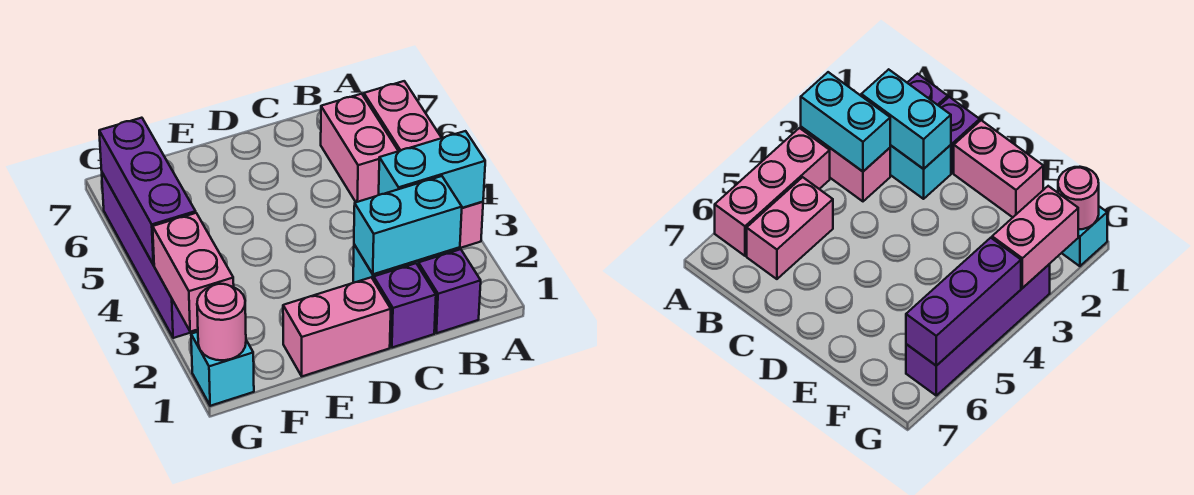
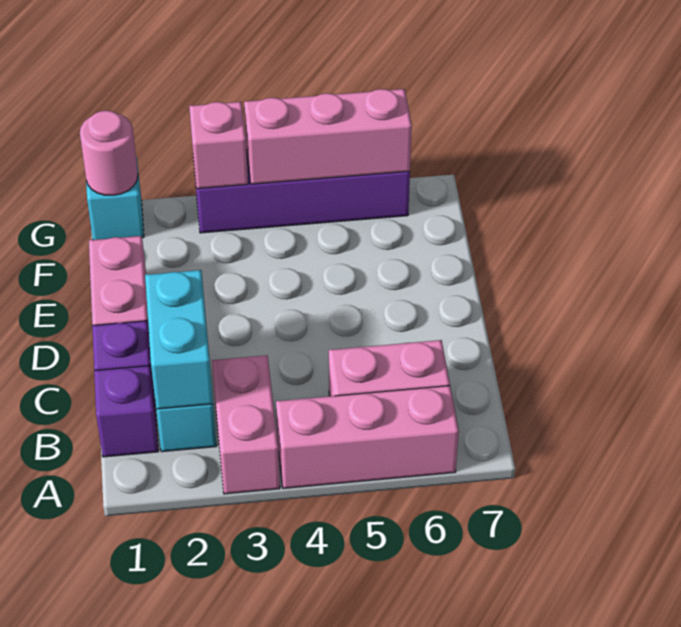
cyan brick A3:B3 level 2 -> none
pink brick G2:G3 level 2 -> pink brick G3 level 2
purple brick G4:G6 level 2 -> pink brick G4:G6 level 2

